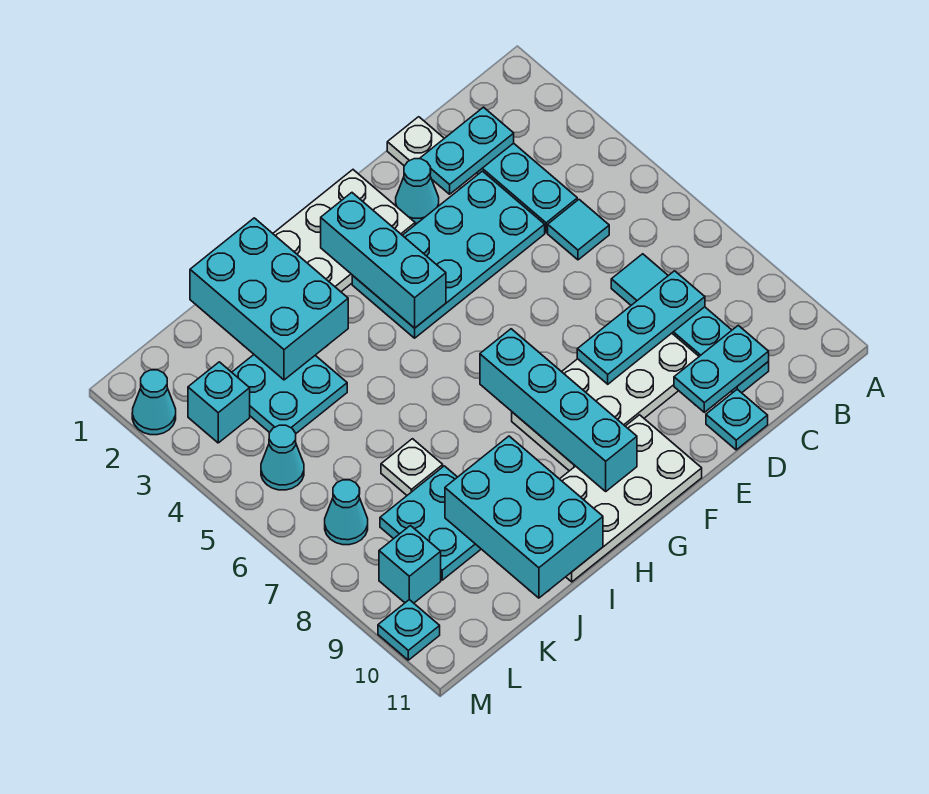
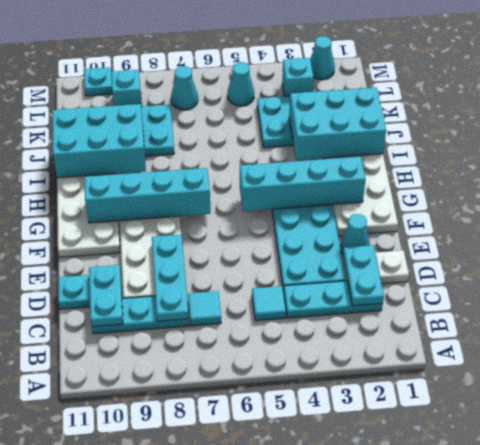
cyan brick G2:G4 level 2 -> cyan brick G2:G5 level 2
white plate J7 level 1 -> none

